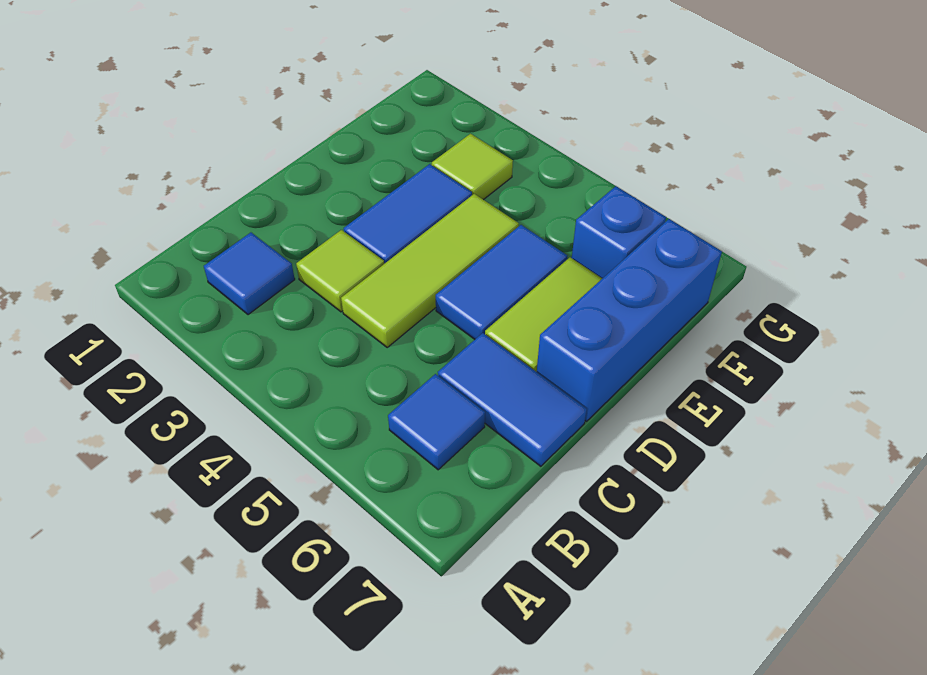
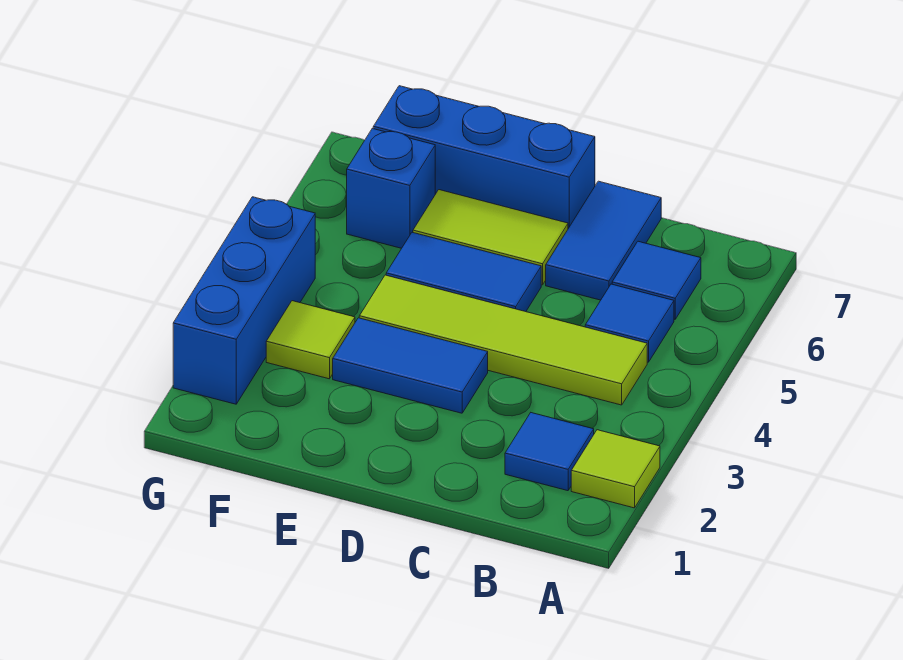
none -> blue tile B5 level 1
lime tile C3 level 1 -> lime tile A2 level 1
lime tile C4:E4 level 1 -> lime tile B4:E4 level 1
none -> blue brick G2:G4 level 1

